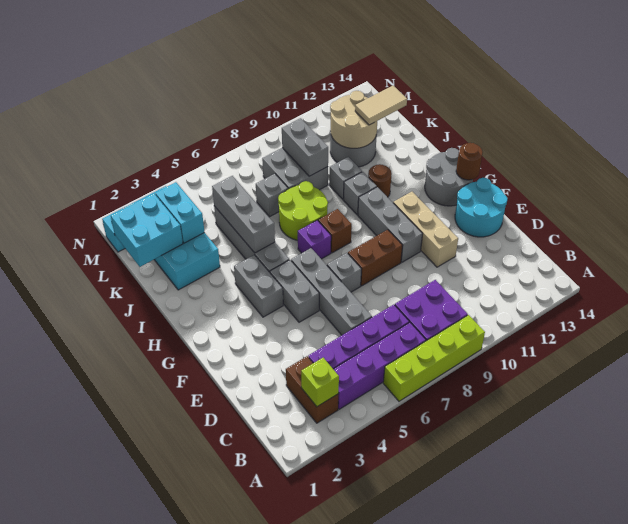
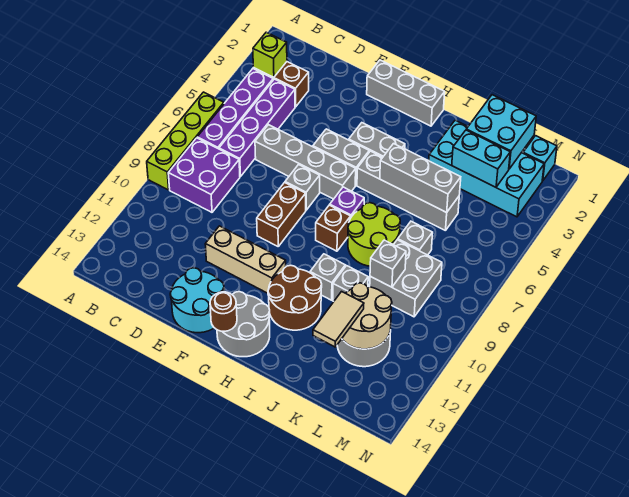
grey brick F10:H10 level 1 -> grey brick F1:H1 level 1
brown round brick I11 level 1 -> brown round brick H11:I12 level 1
grey brick K9:L9 level 2 -> grey brick K9 level 2

